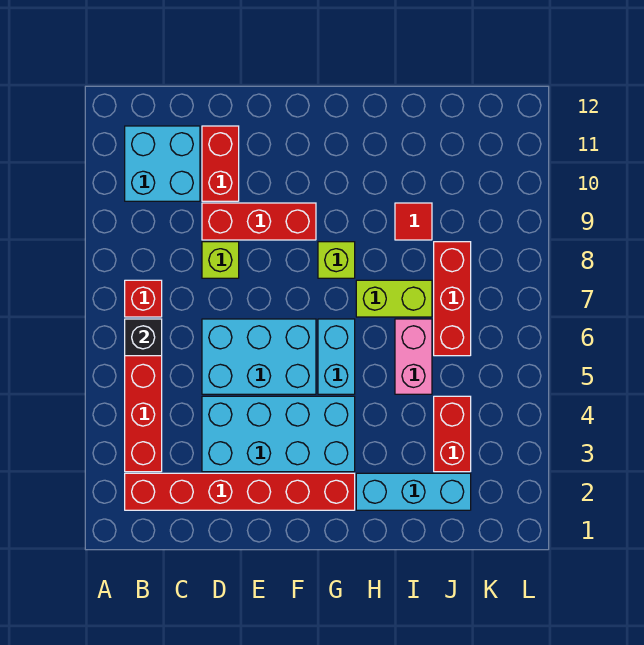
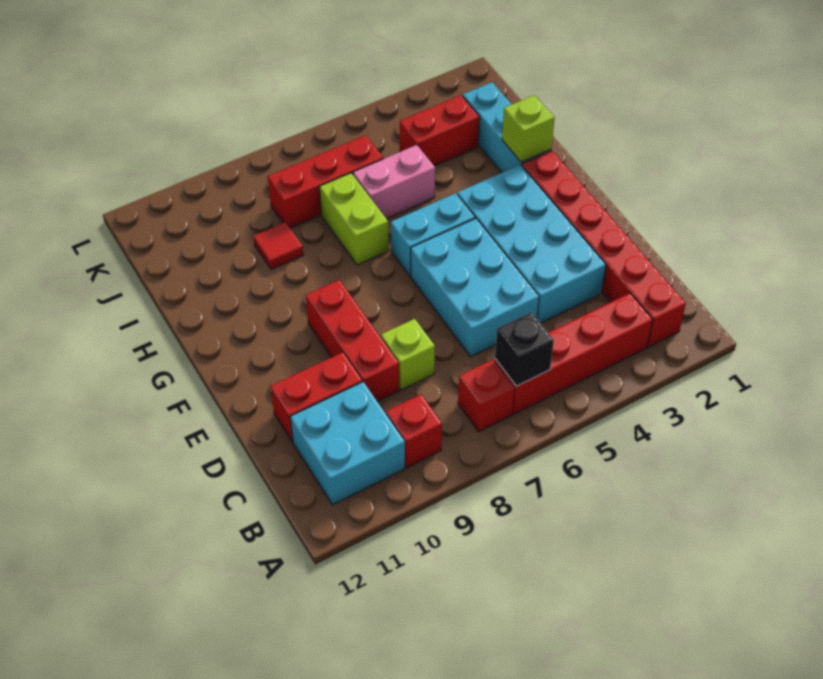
none -> red brick B9 level 1
lime brick G8 level 1 -> lime brick H2 level 2

